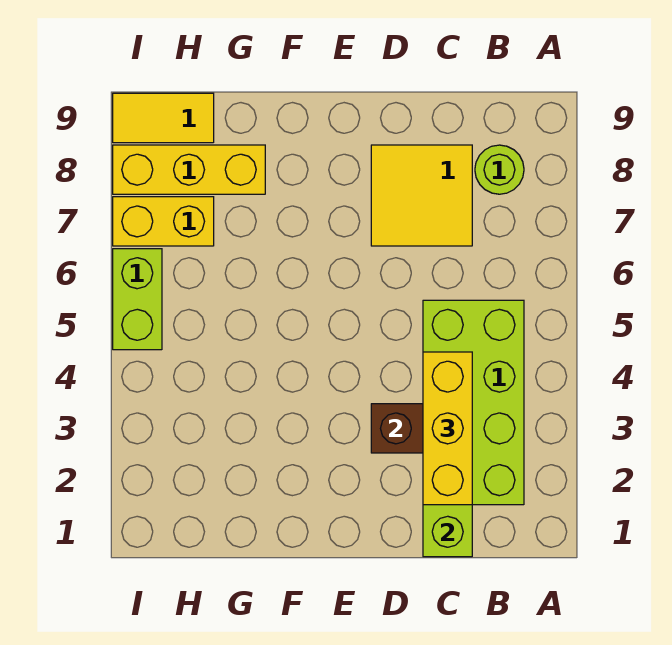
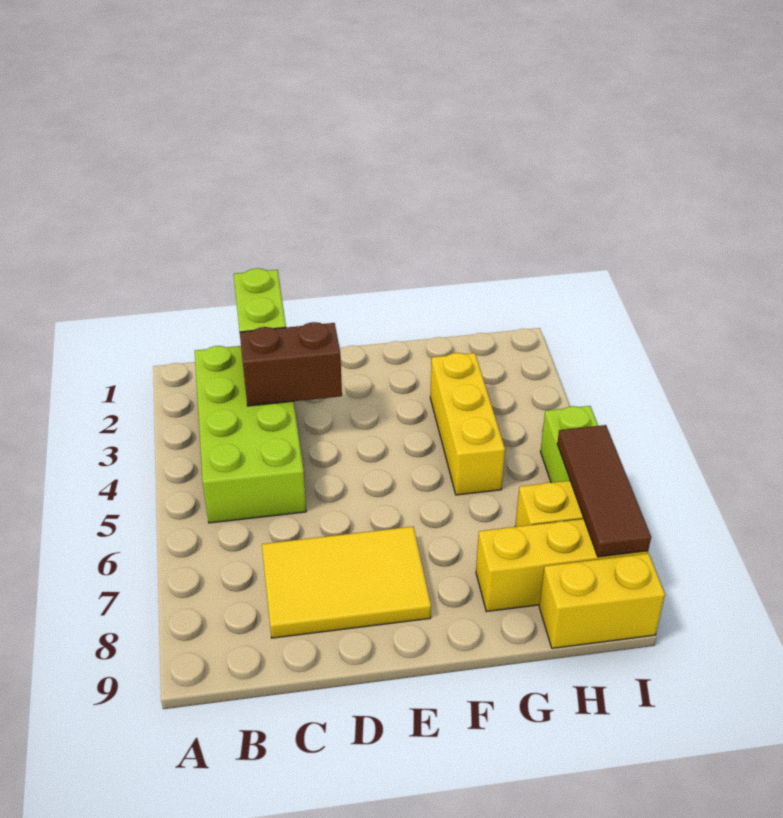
lime round brick B8 level 1 -> none
yellow brick C2:C4 level 3 -> yellow brick G3:G5 level 1
yellow tile C7:D8 level 1 -> yellow tile C7:E8 level 1
yellow tile H9:I9 level 1 -> yellow brick H9:I9 level 1
none -> brown tile I6:I8 level 2

